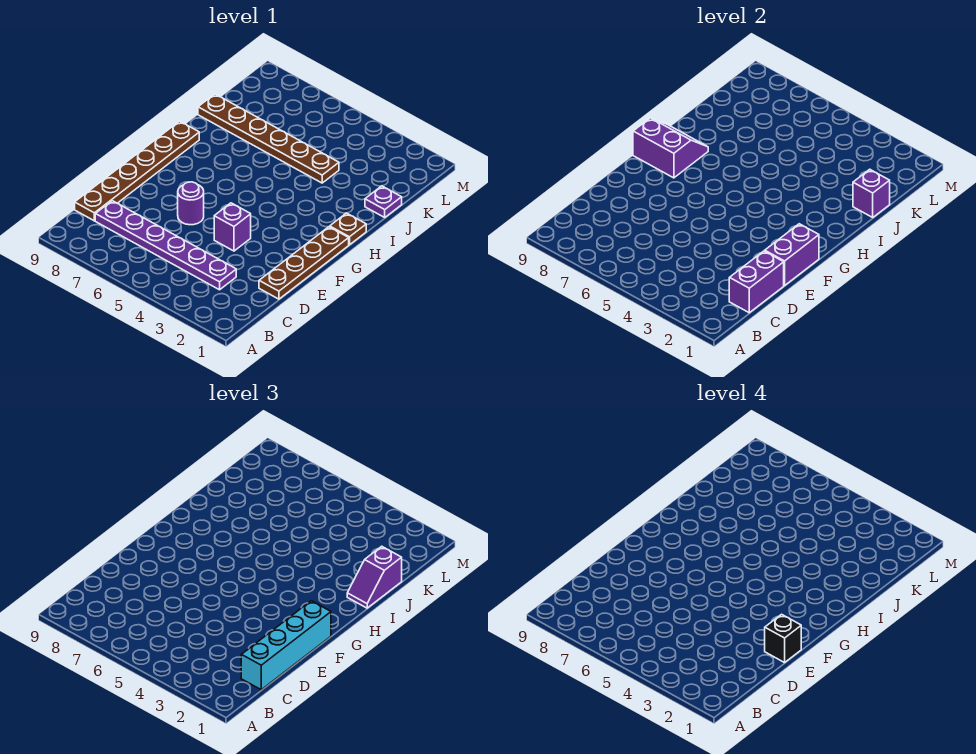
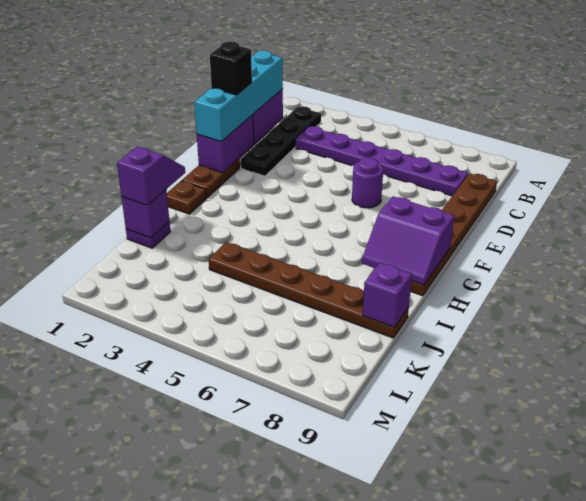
none -> black plate B2:E2 level 1
purple brick E4 level 1 -> purple brick J9 level 2

